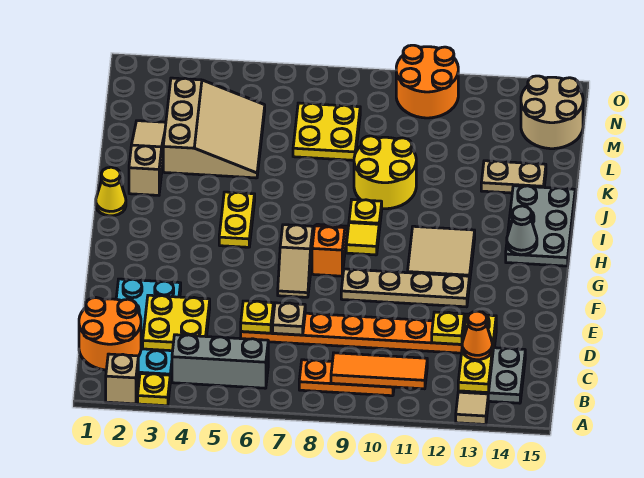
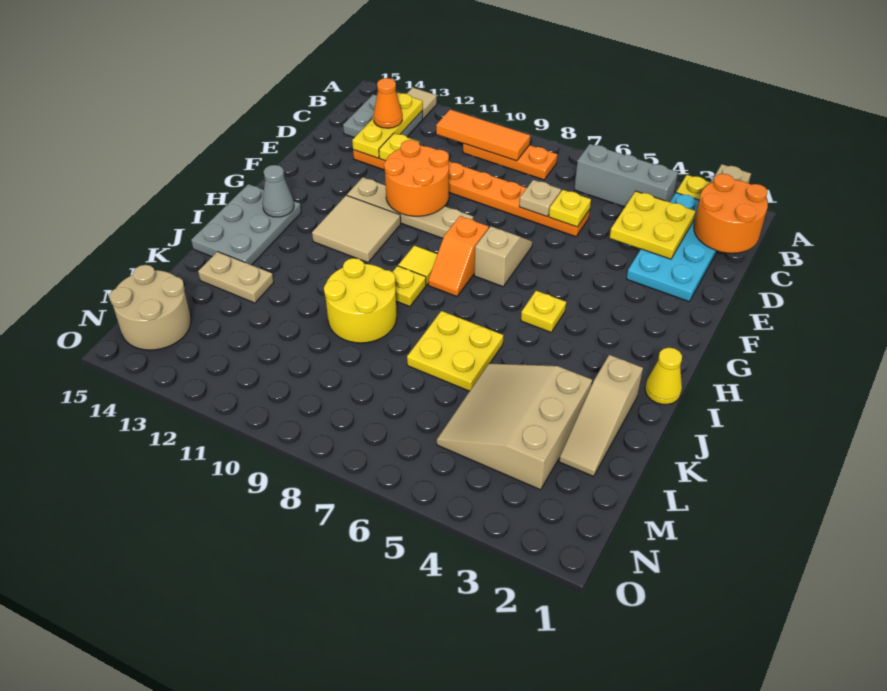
yellow plate H5:I5 level 1 -> yellow plate H5 level 1
yellow plate L7:M8 level 1 -> yellow plate J6:K7 level 1
orange round brick N10:O11 level 1 -> orange round brick E10:F11 level 2

